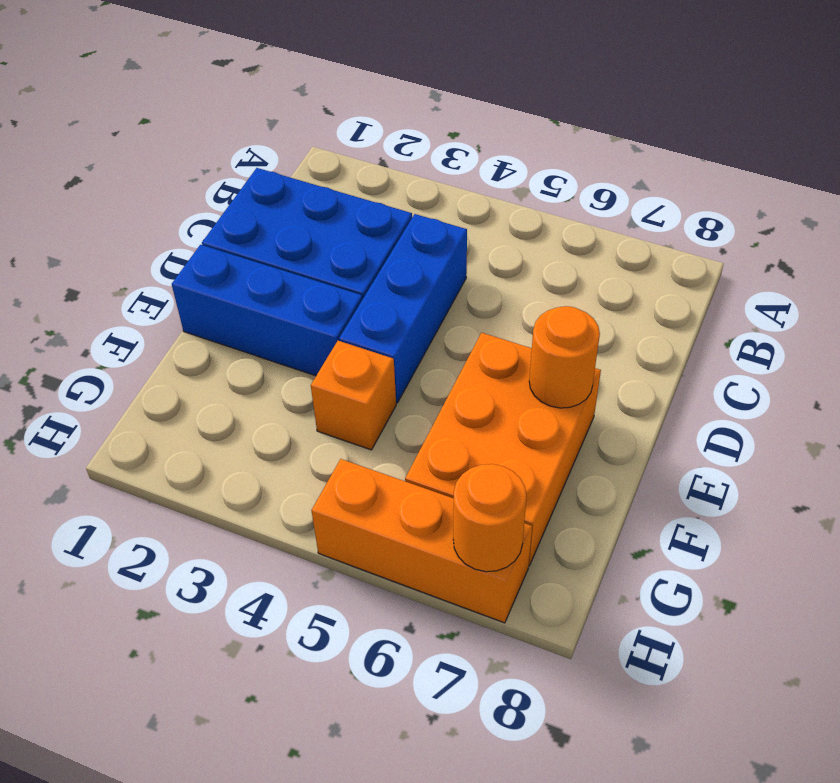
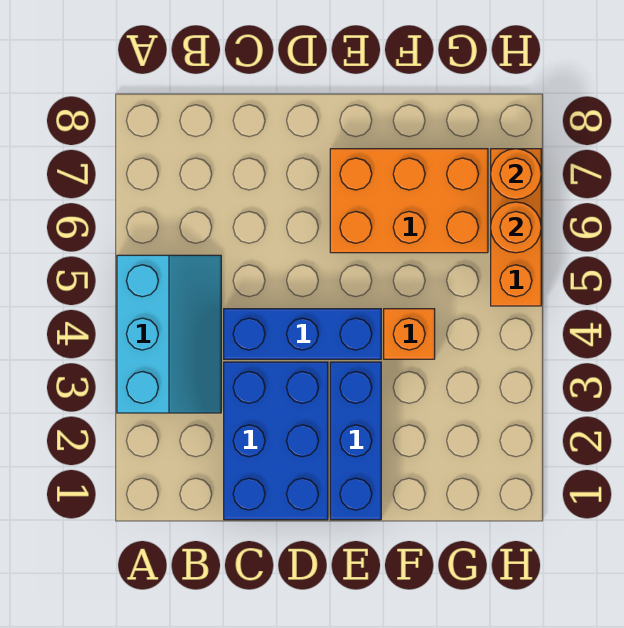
none -> cyan slope A3:B5 level 1 top A
orange round brick E7 level 2 -> orange round brick H6 level 2

